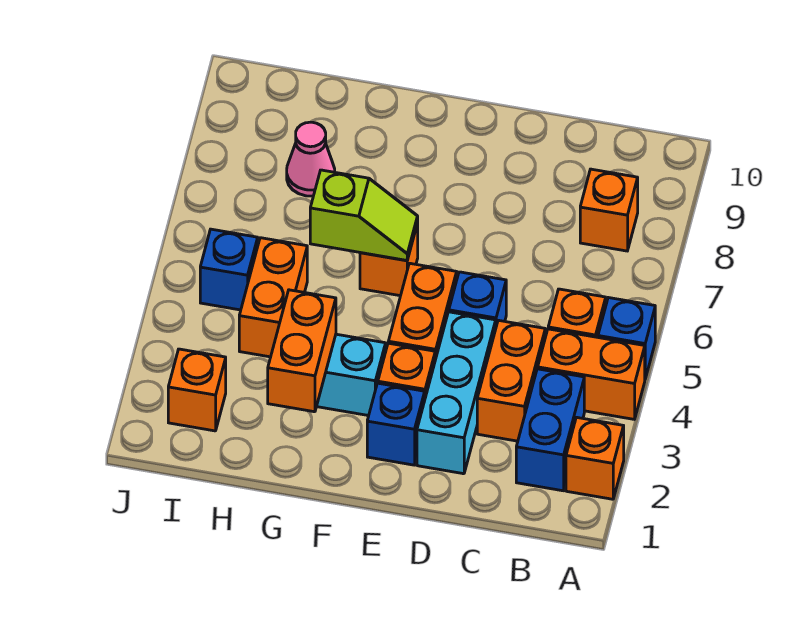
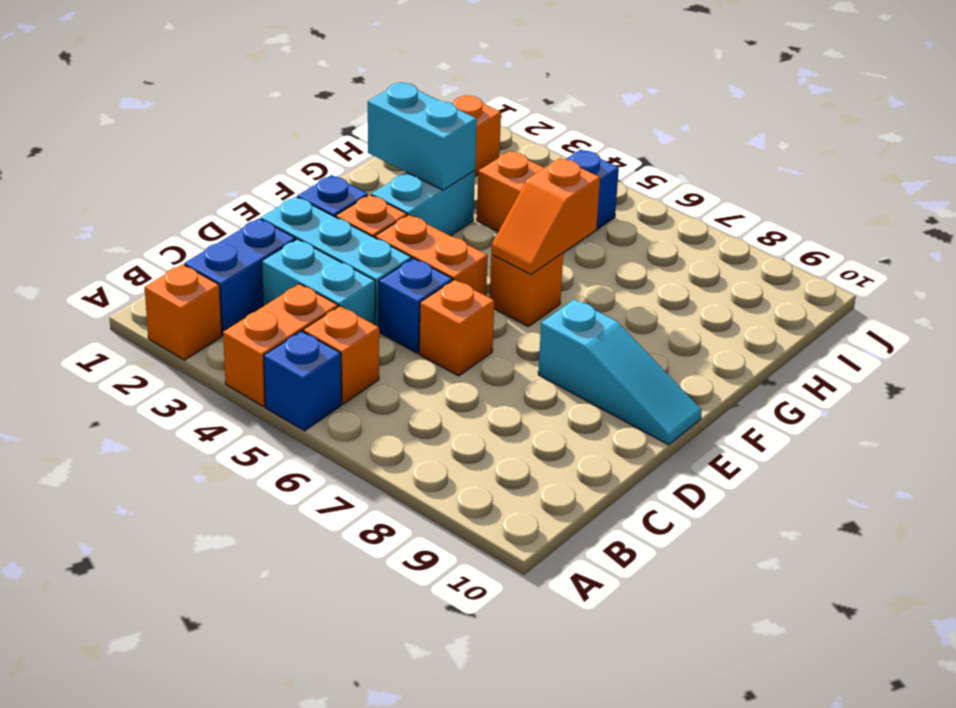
blue brick B2:B3 level 1 -> blue brick B2:C2 level 1
orange brick B8 level 1 -> orange brick D6 level 1
orange brick C3:C4 level 1 -> cyan brick C3:C4 level 1
none -> cyan slope E8:E10 level 1 top 8
lime slope F6:G6 level 2 top G -> orange slope F6:G6 level 2 top G
orange brick G2:G3 level 2 -> cyan brick G2:G3 level 2
pink cone H8 level 1 -> none

